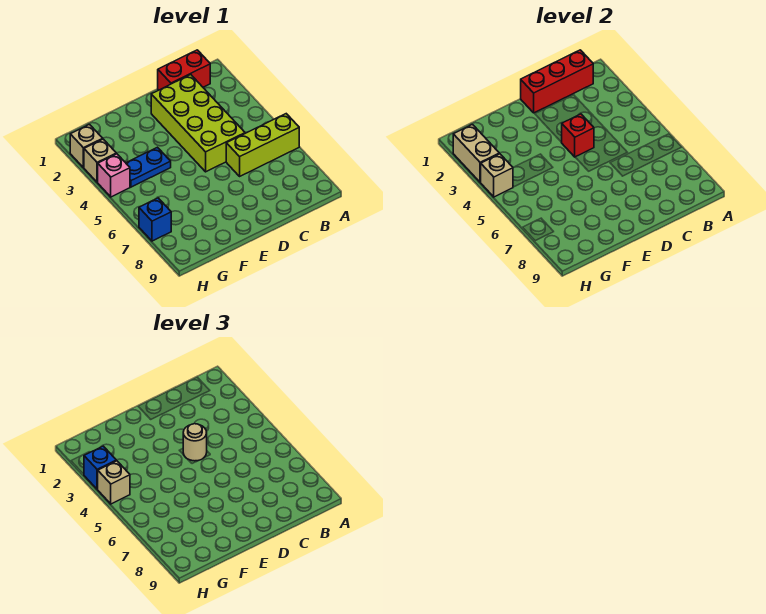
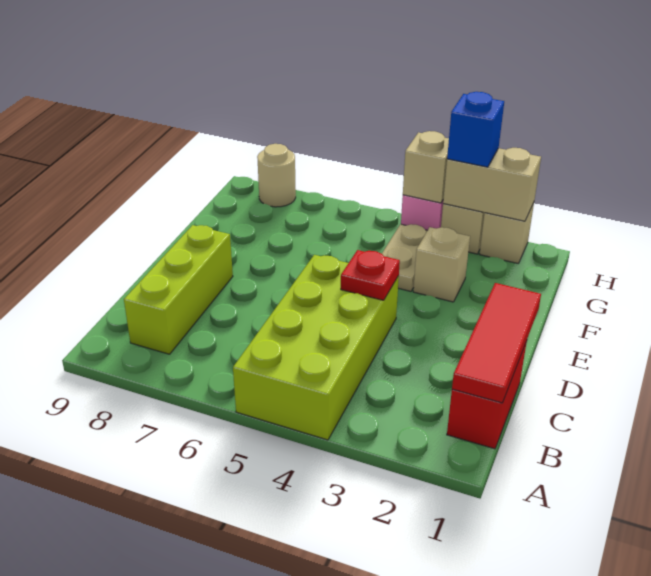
lime brick A6:C6 level 1 -> lime brick B8:D8 level 1
red brick B1:D1 level 2 -> red tile B1:D1 level 2
lime brick C2:D5 level 1 -> lime brick A4:D5 level 1
red brick D4 level 2 -> red plate D4 level 2
tan round brick D4 level 3 -> tan round brick H8 level 1
blue plate F4:G4 level 1 -> tan plate F4:G4 level 1
tan brick H4 level 3 -> tan brick F3 level 1
blue brick H7 level 1 -> none

